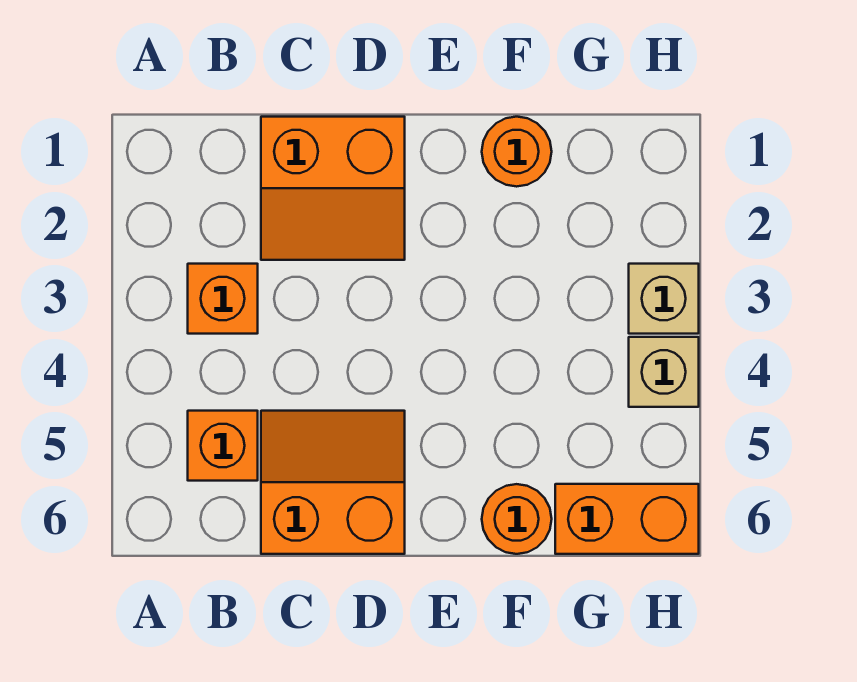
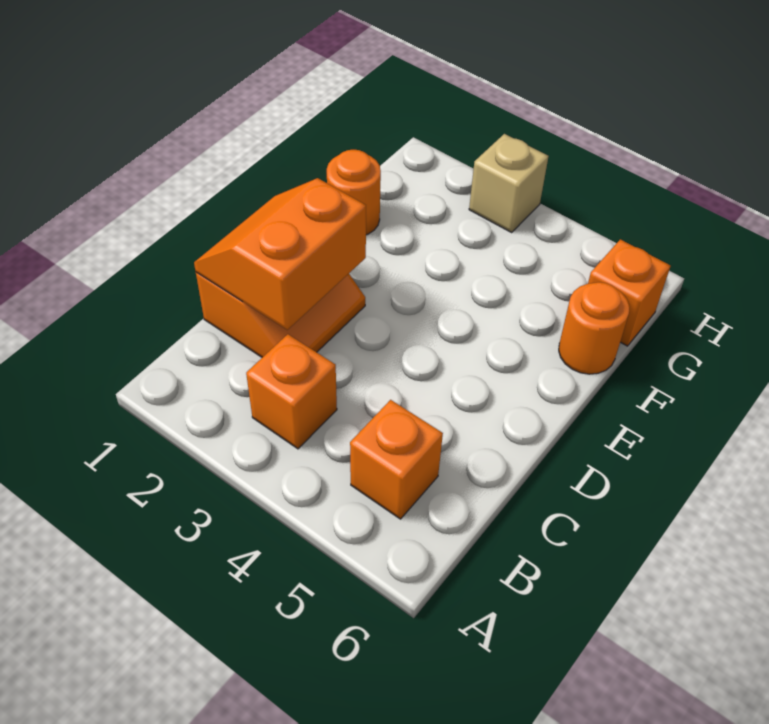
orange slope C5:D6 level 1 top 6 -> orange slope C1:D2 level 2 top 2
orange brick G6:H6 level 1 -> orange brick G6 level 1
tan brick H4 level 1 -> none

